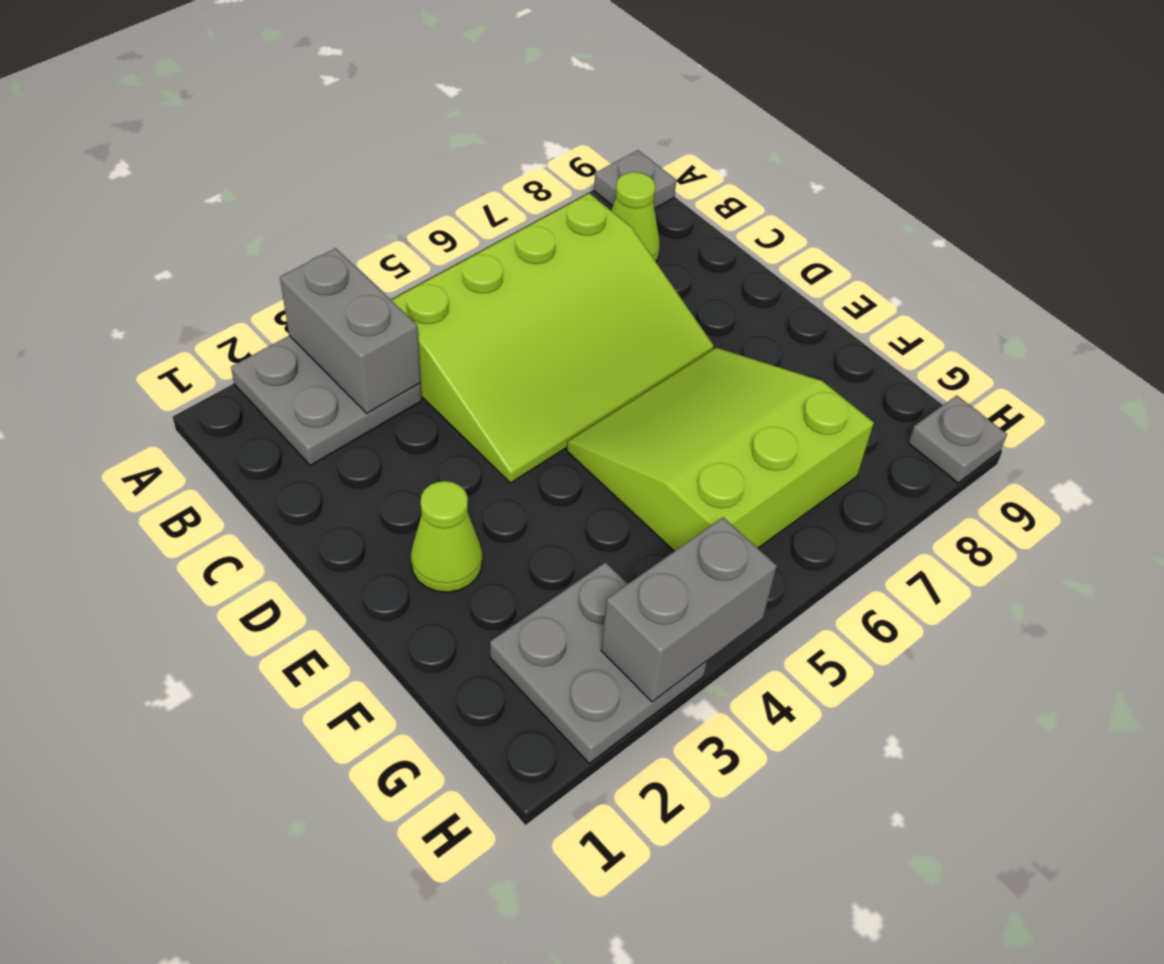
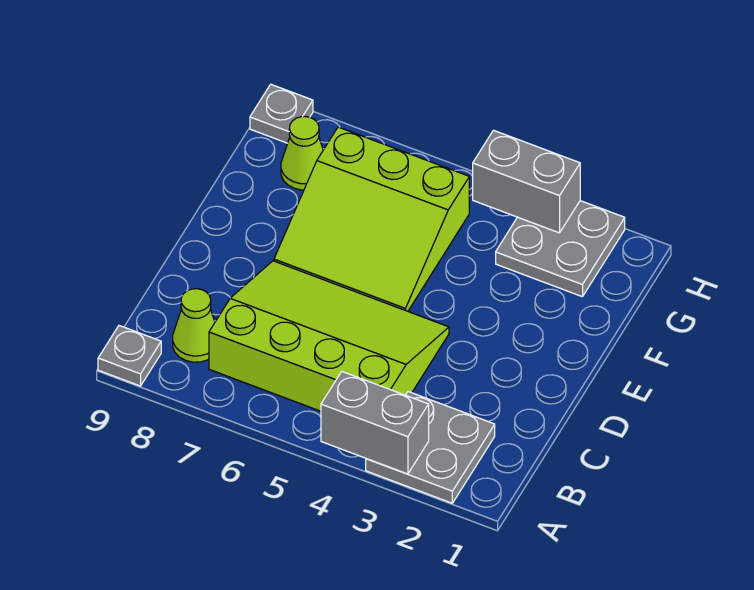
grey brick A3:B3 level 2 -> grey brick A3:A4 level 2
lime cone E2 level 1 -> lime cone G8 level 1

